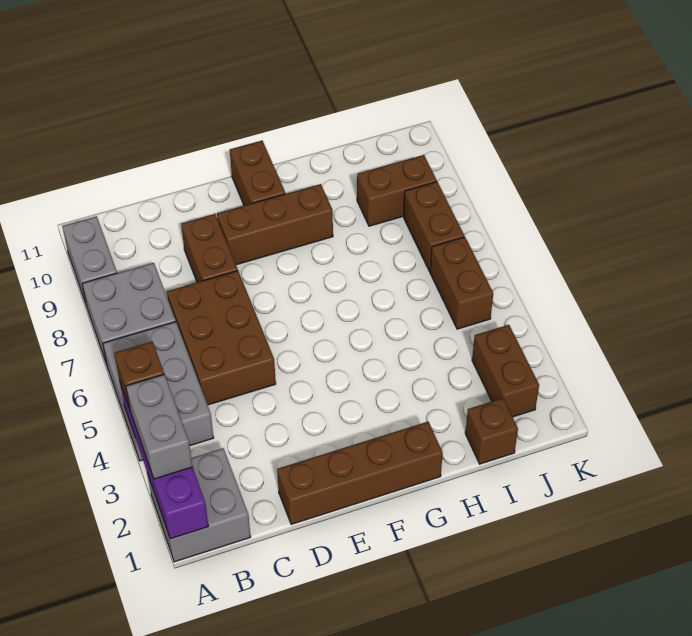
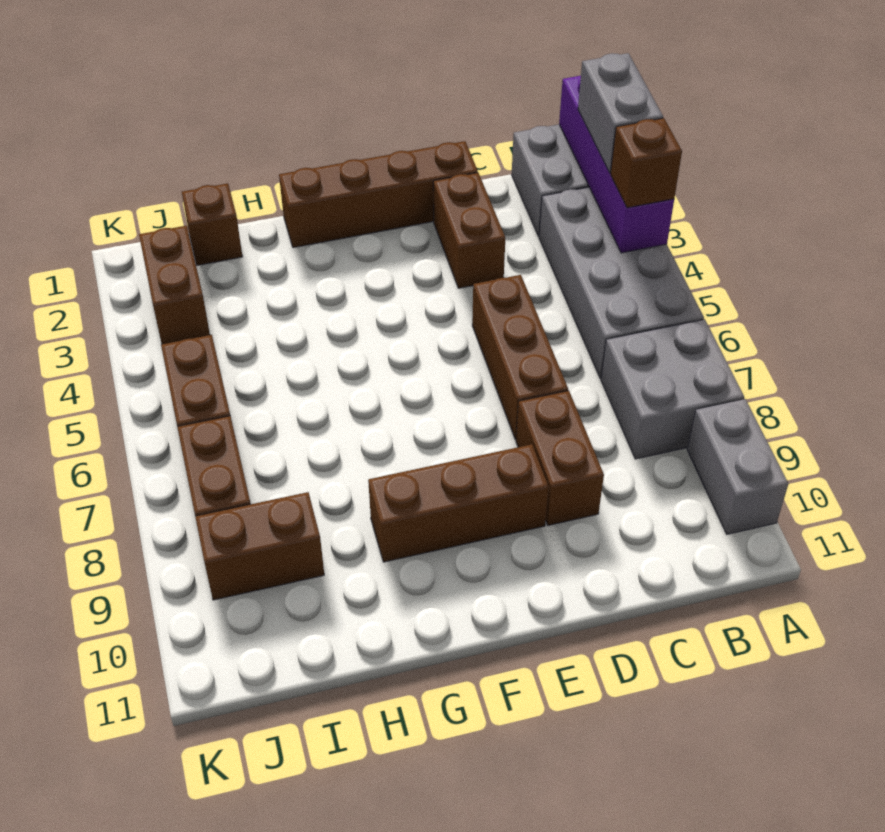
grey brick A4:B6 level 1 -> grey brick A3:B6 level 1
brown brick C5:D7 level 1 -> brown brick D5:D7 level 1
brown brick F10:F11 level 1 -> brown brick D2:D3 level 1

